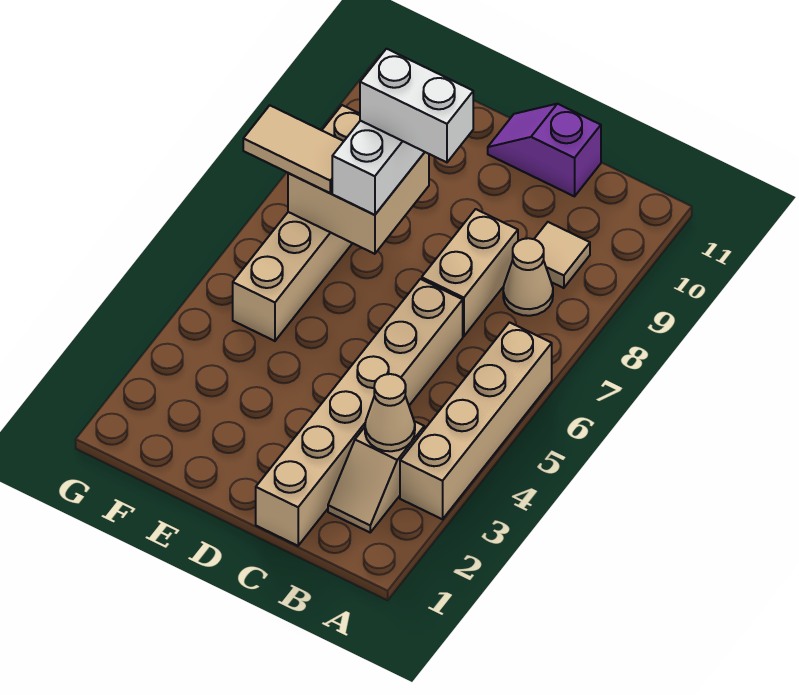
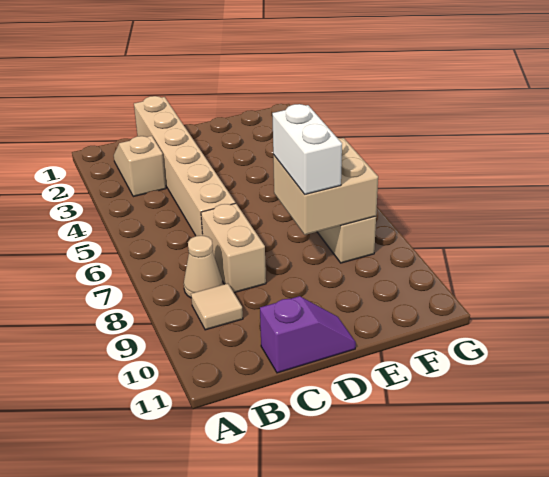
tan brick A3:A6 level 1 -> none
tan cone B3 level 2 -> none
white brick D8:E8 level 4 -> none
tan tile F7:G7 level 3 -> none

